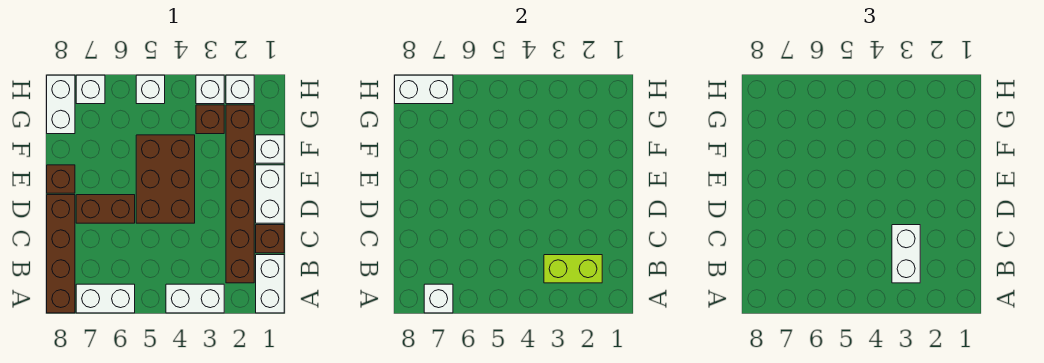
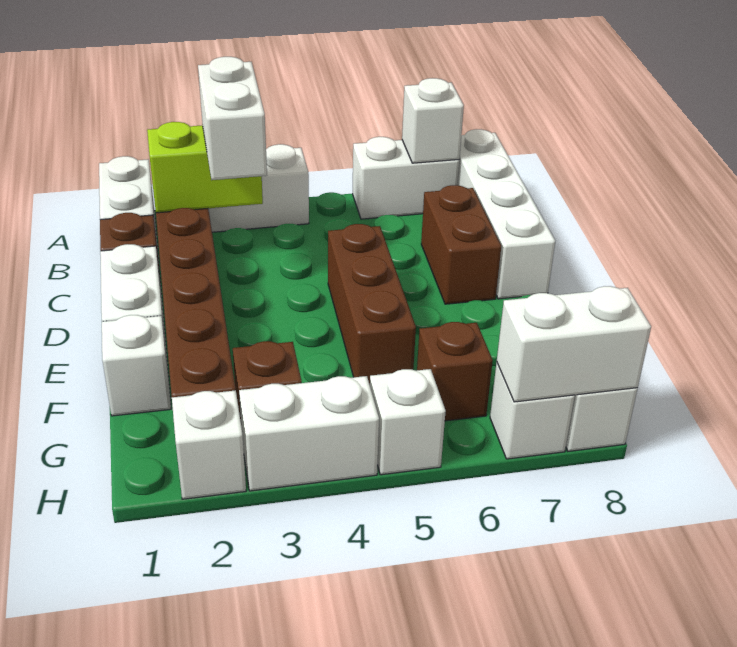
brown brick A8:D8 level 1 -> white brick A8:D8 level 1
brown brick D4:F5 level 1 -> brown brick D5:F5 level 1
brown brick D6:D7 level 1 -> brown brick C7:D7 level 1
brown brick E8 level 1 -> brown brick G6 level 1
white brick H3 level 1 -> white brick H3:H4 level 1

